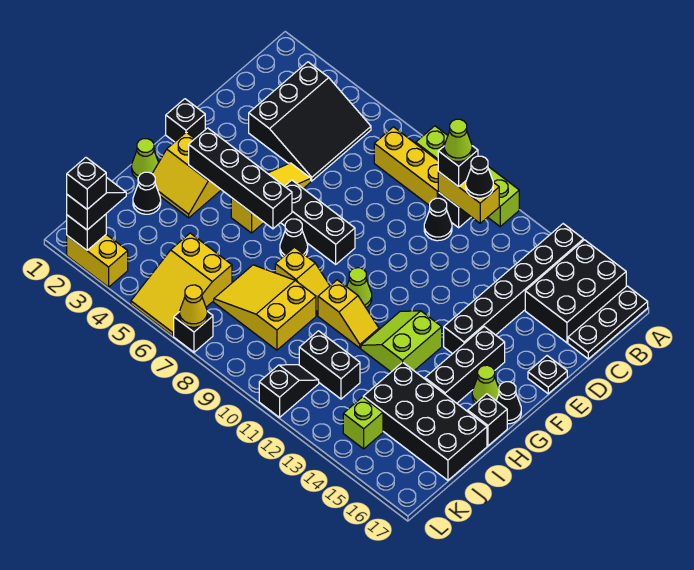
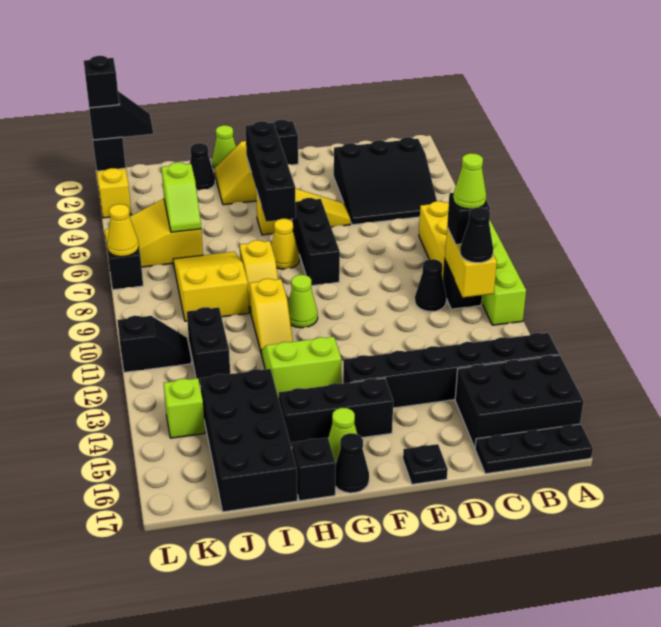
black cone G7 level 1 -> yellow cone G7 level 1
none -> lime slope J5:J6 level 2 top 5

